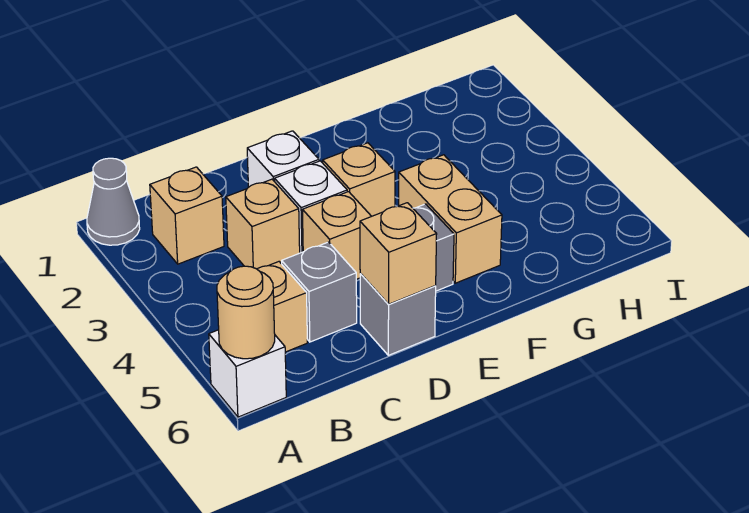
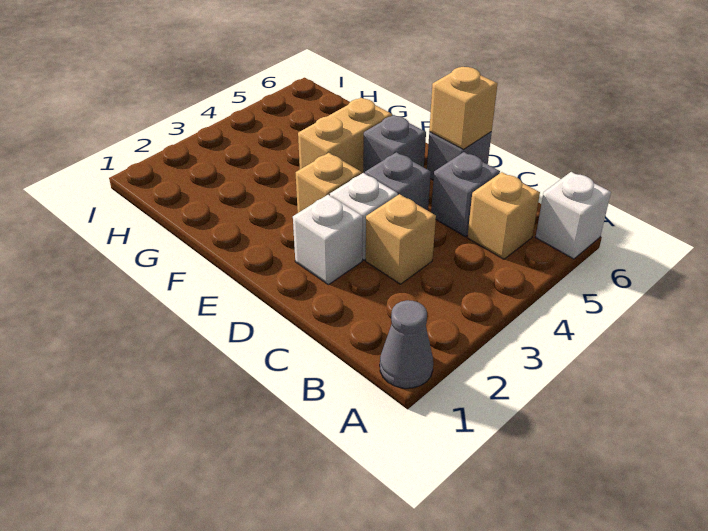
tan round brick A6 level 2 -> none
tan brick B2 level 1 -> none
tan brick D4 level 1 -> grey brick D4 level 1

